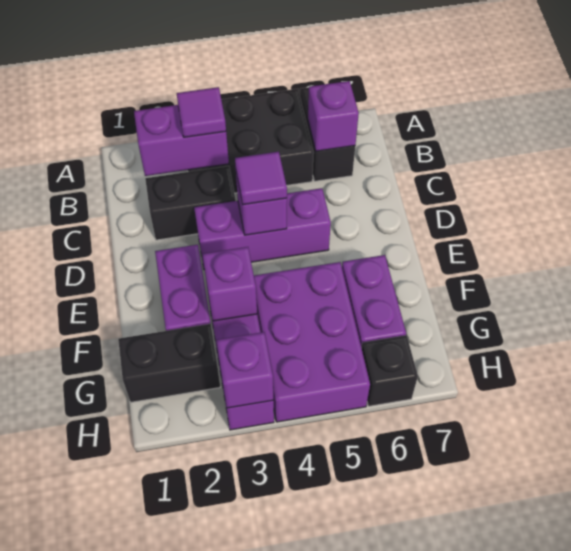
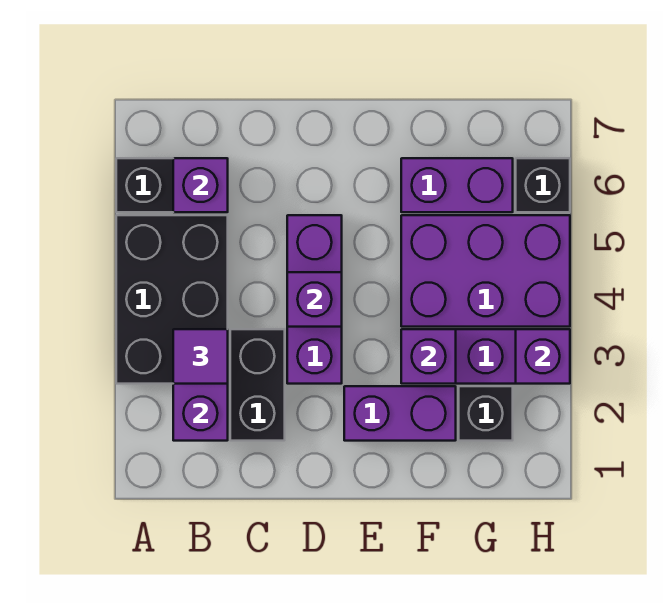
purple tile D4 level 3 -> none
black brick G1:G2 level 1 -> black brick G2 level 1

